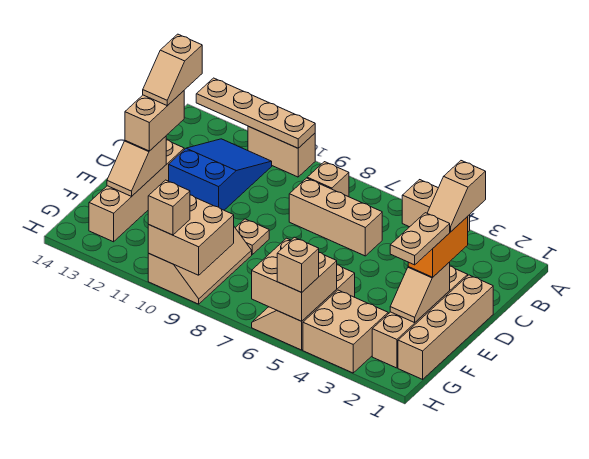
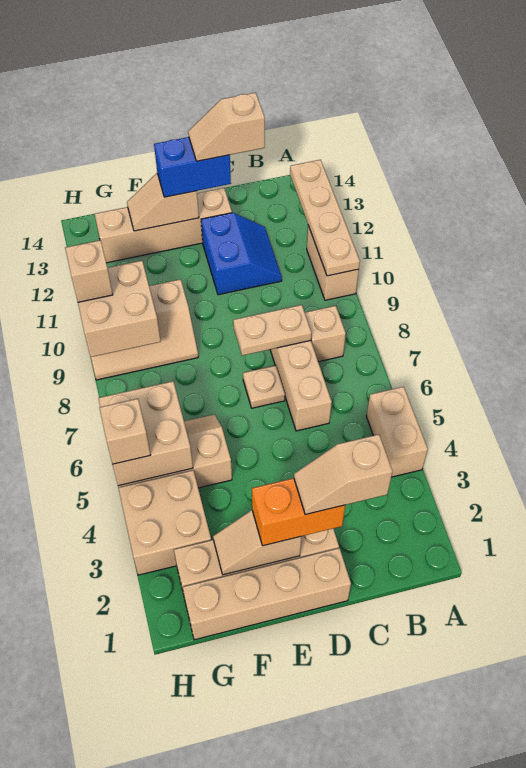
blue slope B11:D12 level 1 top D -> blue slope C11:D12 level 1 top D
tan brick D13:E13 level 3 -> blue brick D13:E13 level 3
tan plate E2:F2 level 4 -> tan plate C8:D8 level 2
tan plate E9 level 1 -> tan plate D7 level 1

